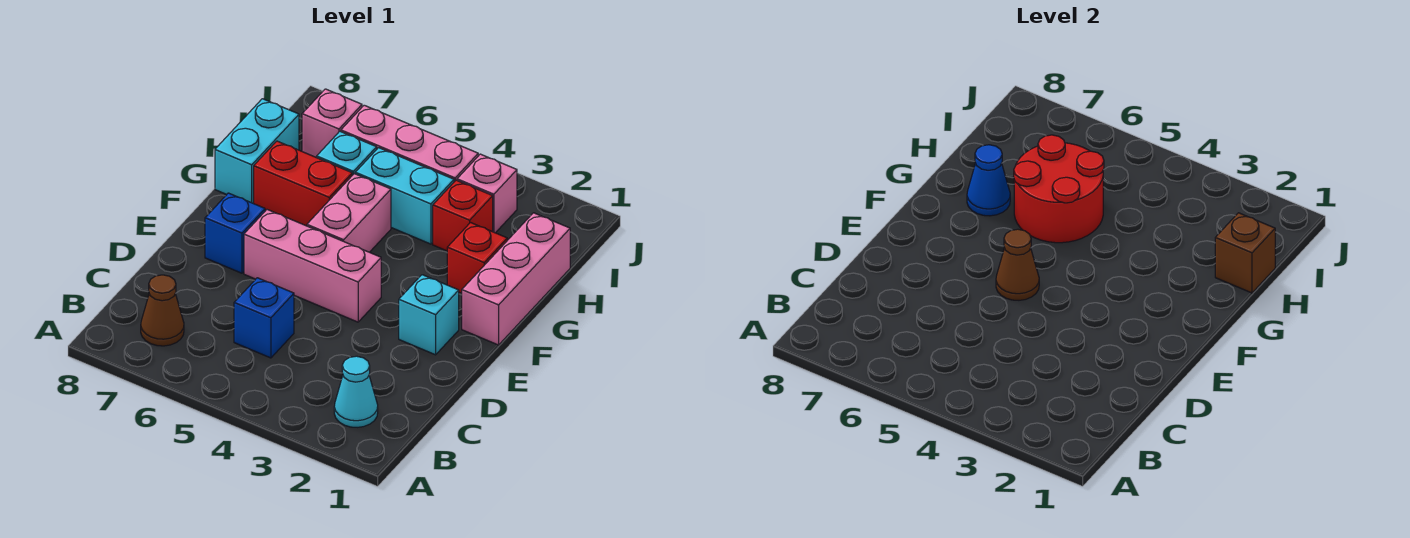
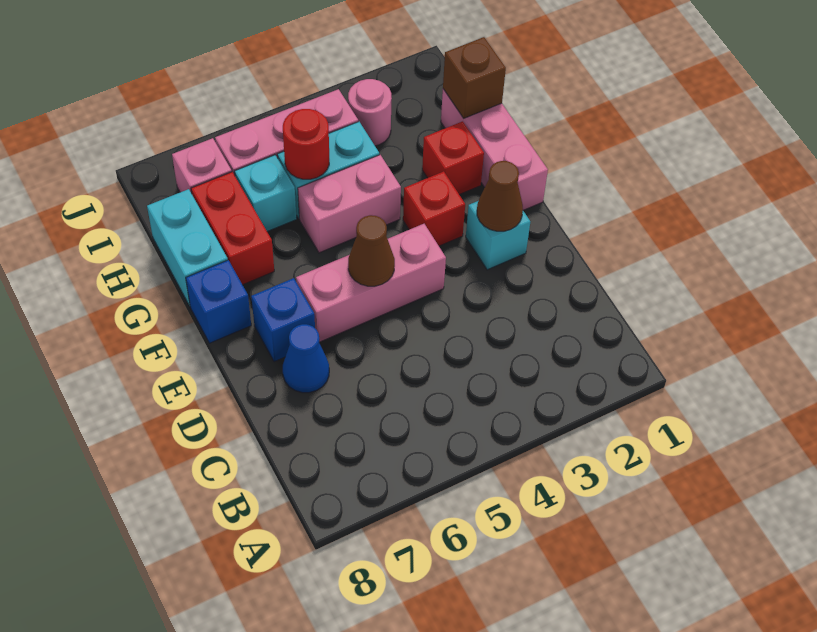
cyan cone B2 level 1 -> none
brown cone B7 level 1 -> brown cone E2 level 2
blue brick C5 level 1 -> blue brick F8 level 1
pink brick F5:G5 level 1 -> pink brick G4:G5 level 1
red round brick G5:H6 level 2 -> red round brick H5 level 2
red brick G6:G7 level 1 -> red brick G7:H7 level 1
blue cone G7 level 2 -> blue cone D7 level 1
red brick H3 level 1 -> red brick F3 level 1
pink brick I3 level 1 -> pink round brick I3 level 1

